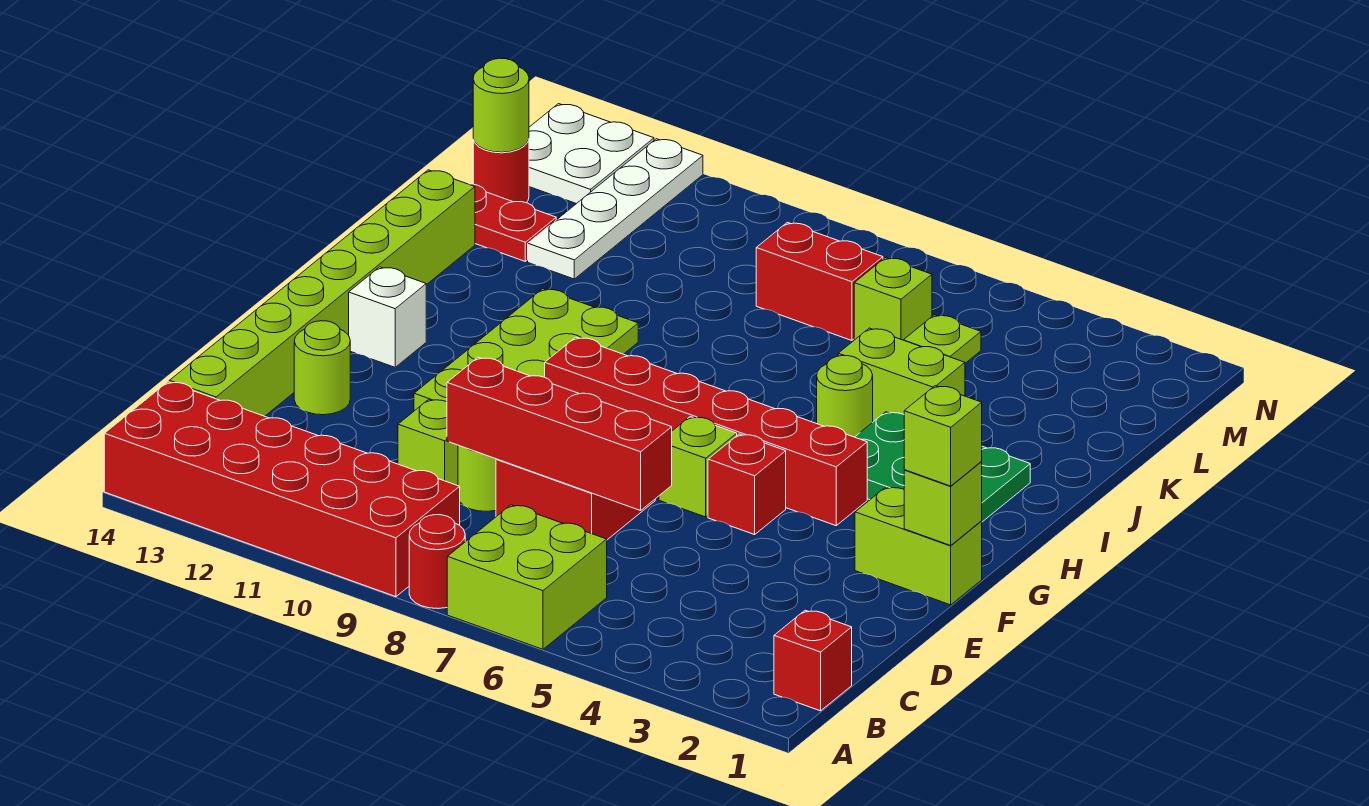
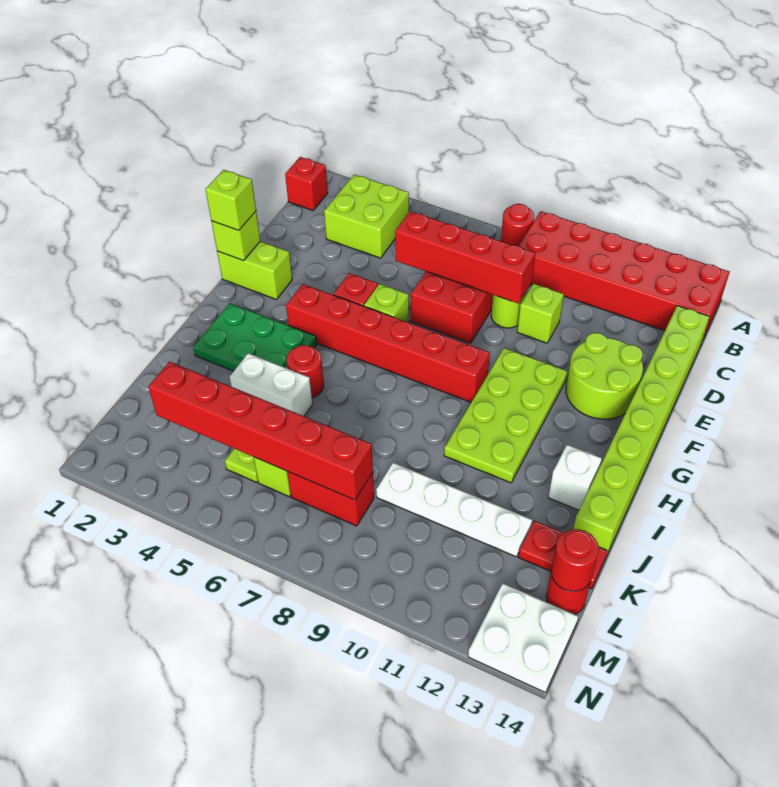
lime brick A6:B7 level 1 -> lime brick B3:C4 level 1
lime round brick E13 level 1 -> lime round brick E12:F13 level 1
white brick G13 level 1 -> white brick I13 level 1
lime round brick I5 level 1 -> red round brick I5 level 1
lime brick J4:J5 level 1 -> white brick J4:J5 level 1
white plate K12:N12 level 1 -> white plate K9:K12 level 1
none -> red brick L3:L8 level 2
lime round brick L14 level 2 -> red round brick L14 level 2

